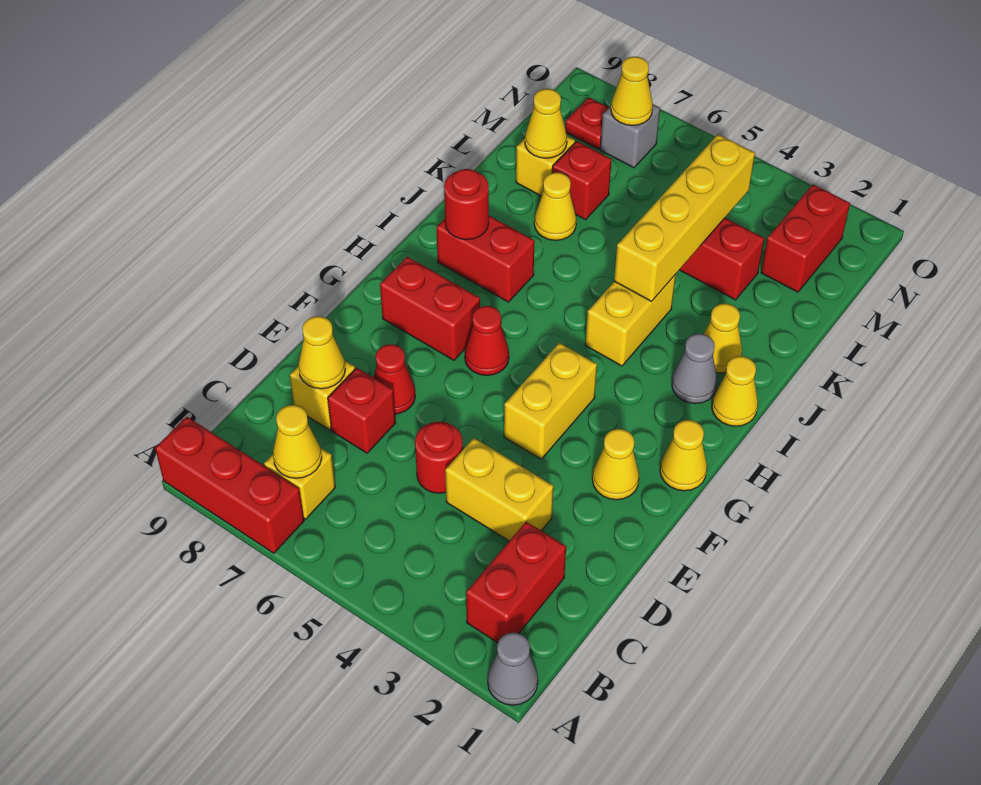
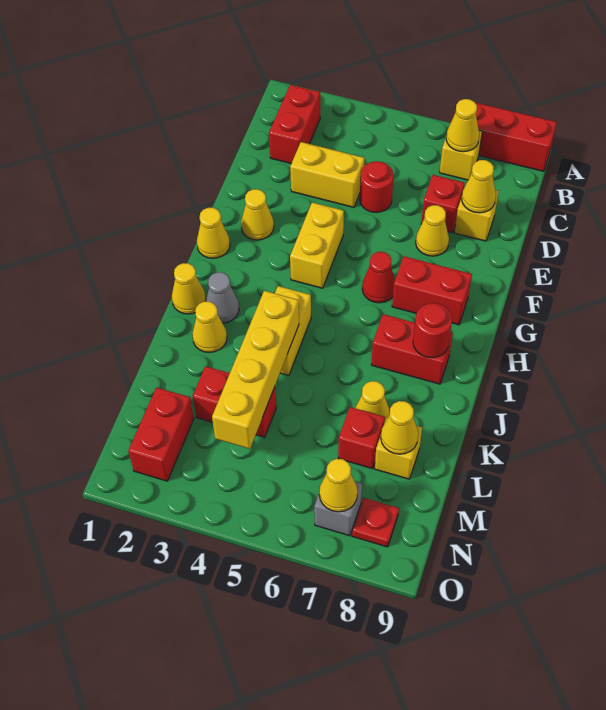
grey cone A1 level 1 -> none
red cone E7 level 1 -> yellow cone E7 level 1

